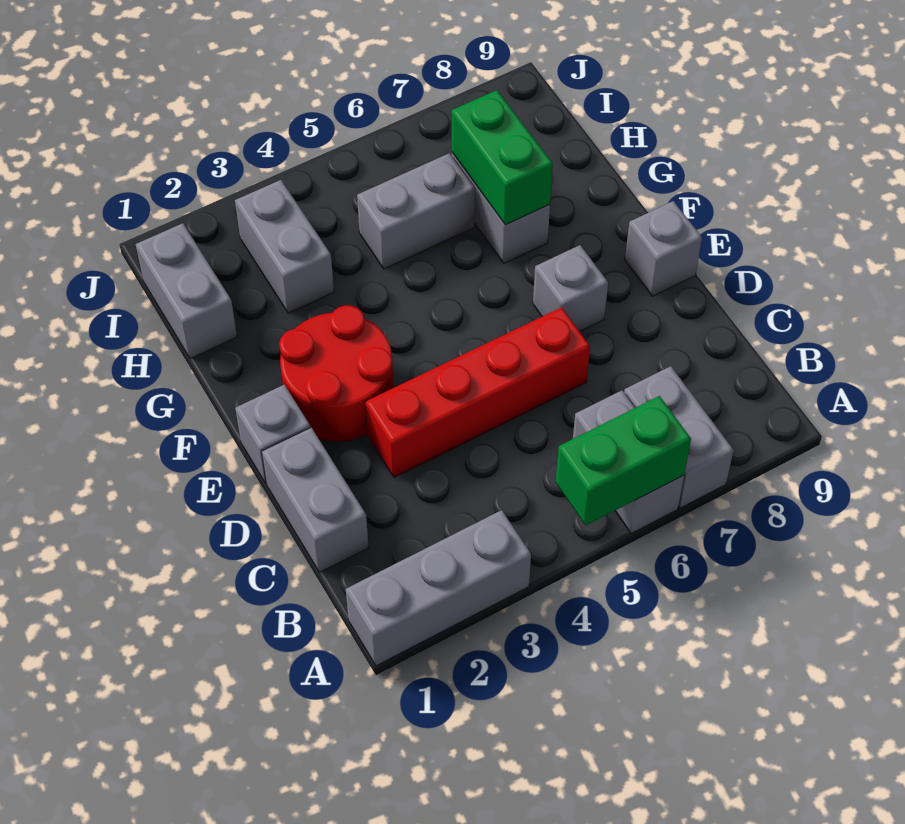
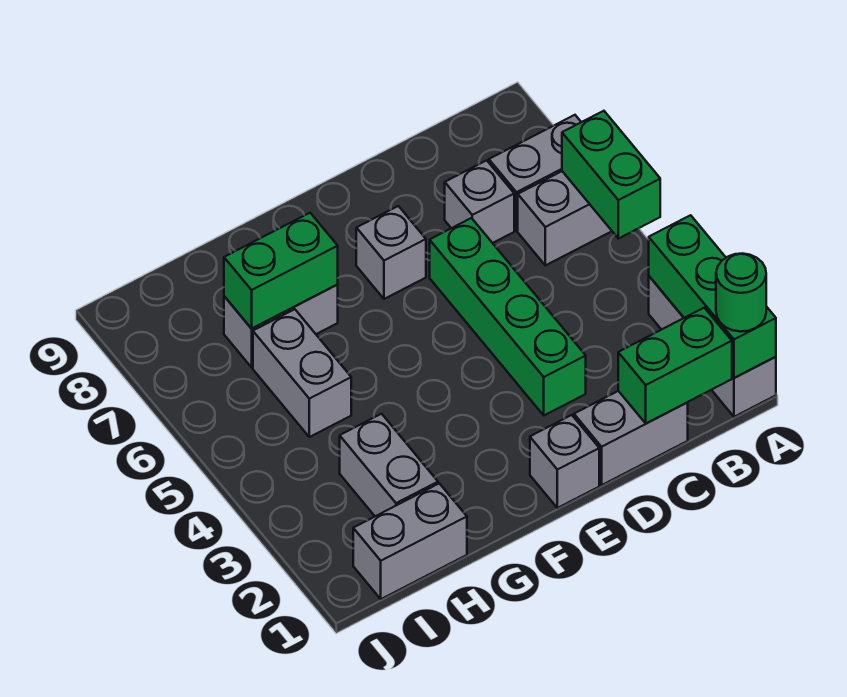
none -> green brick A1:A3 level 2
none -> green round brick A1 level 3
none -> green brick B1:C1 level 2
red brick D3:D6 level 1 -> green brick D3:D6 level 1
red round brick E2:F3 level 1 -> none
grey brick E9 level 1 -> grey brick C7 level 1
grey brick H3:I3 level 1 -> grey brick H2:H3 level 1

